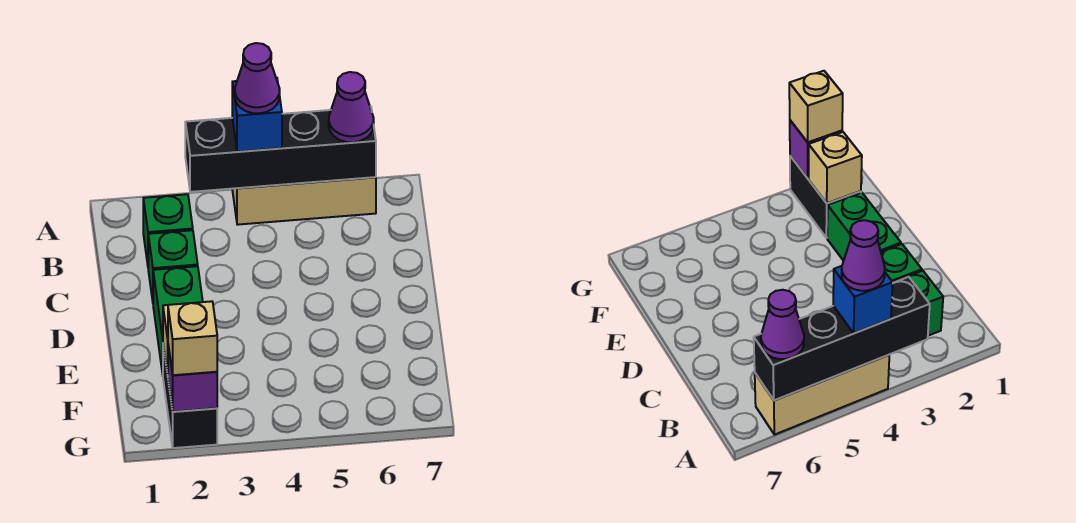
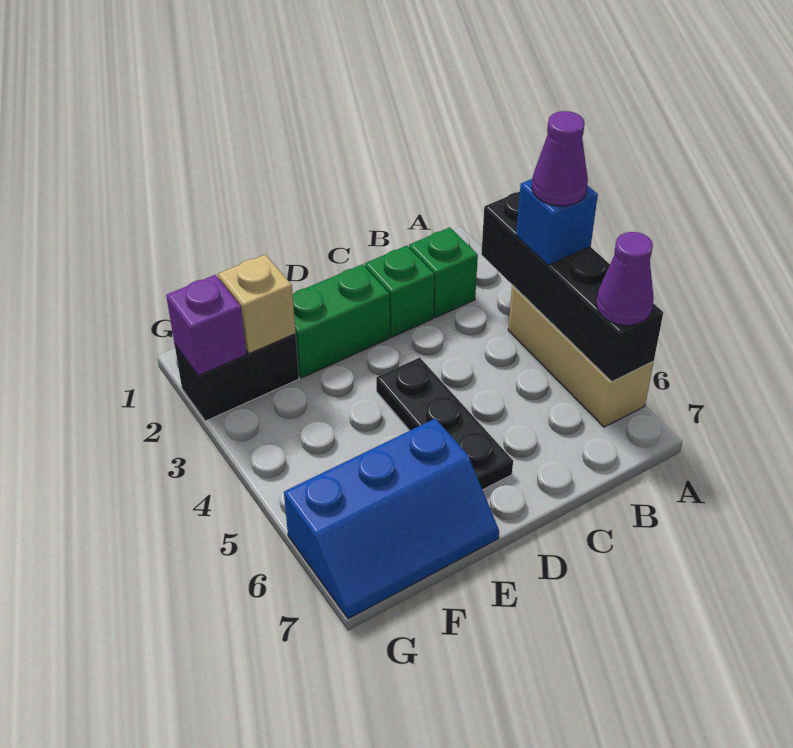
none -> black plate D4:D6 level 1
none -> blue slope E6:G7 level 1 top 6
tan brick G2 level 3 -> none

